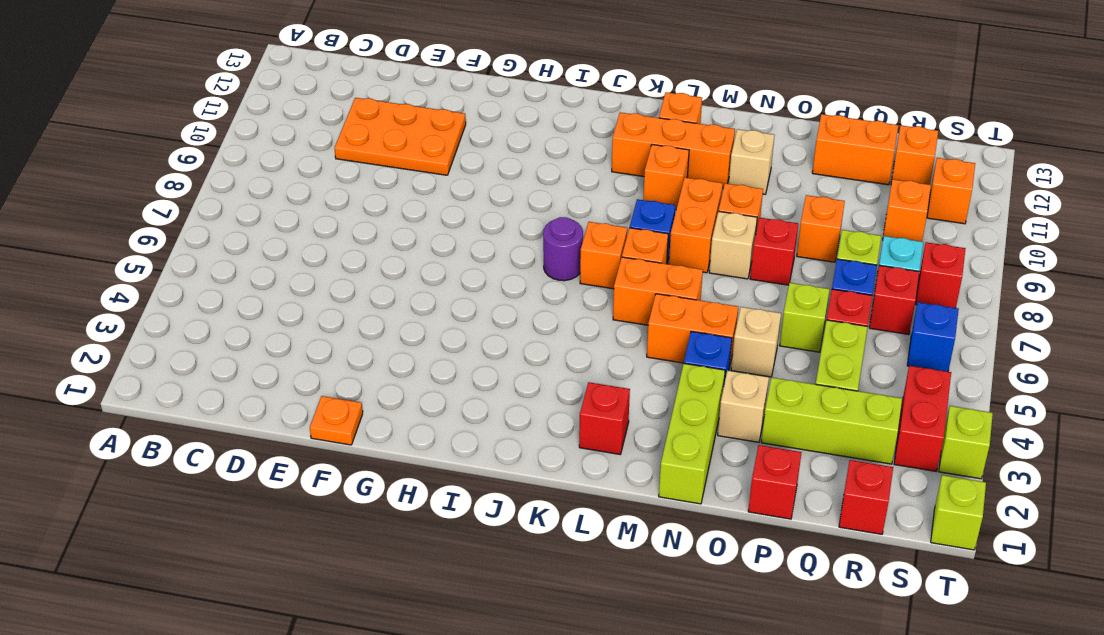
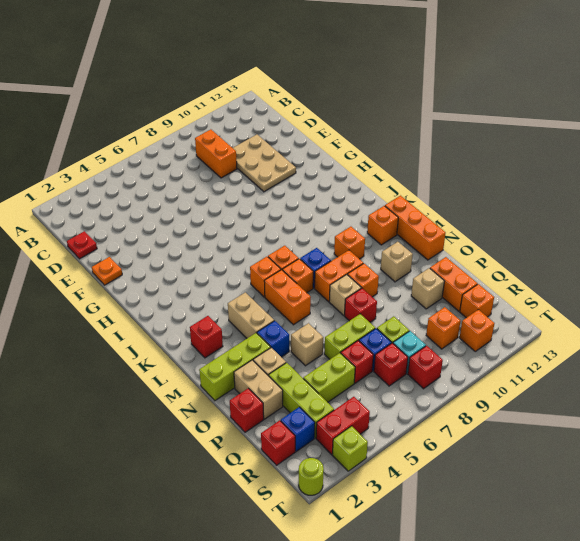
none -> red plate D1 level 1
orange plate D10:F11 level 1 -> tan plate D10:F11 level 1
purple round brick J7 level 1 -> none
orange brick K11:M11 level 1 -> orange brick L13:N13 level 1
none -> tan brick L4:M4 level 1
orange brick M5:N5 level 1 -> orange brick C9:D9 level 1
none -> tan brick O2:P2 level 1
lime brick P6 level 1 -> lime brick P6:P7 level 1
orange brick P9 level 1 -> orange brick K6 level 1
none -> tan brick P11 level 1
blue brick S6 level 1 -> blue brick R2 level 1
lime brick T1 level 1 -> lime round brick T1 level 1

